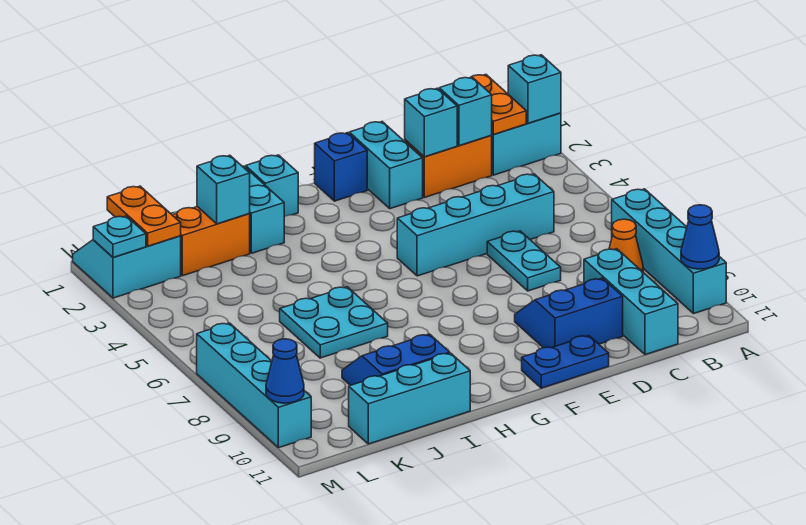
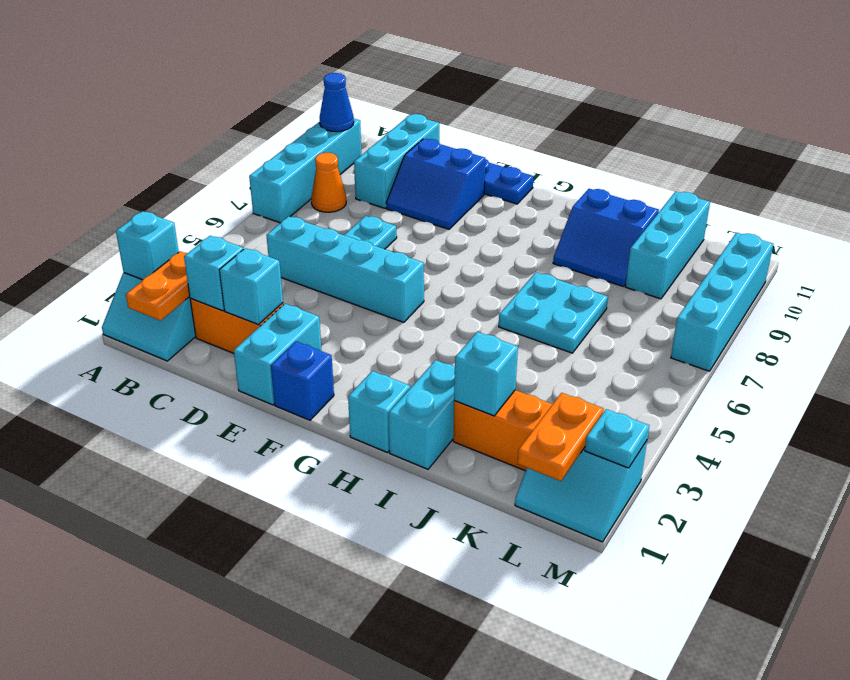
cyan brick I11:K11 level 1 -> cyan brick K9:K11 level 1
blue cone M10 level 2 -> none

